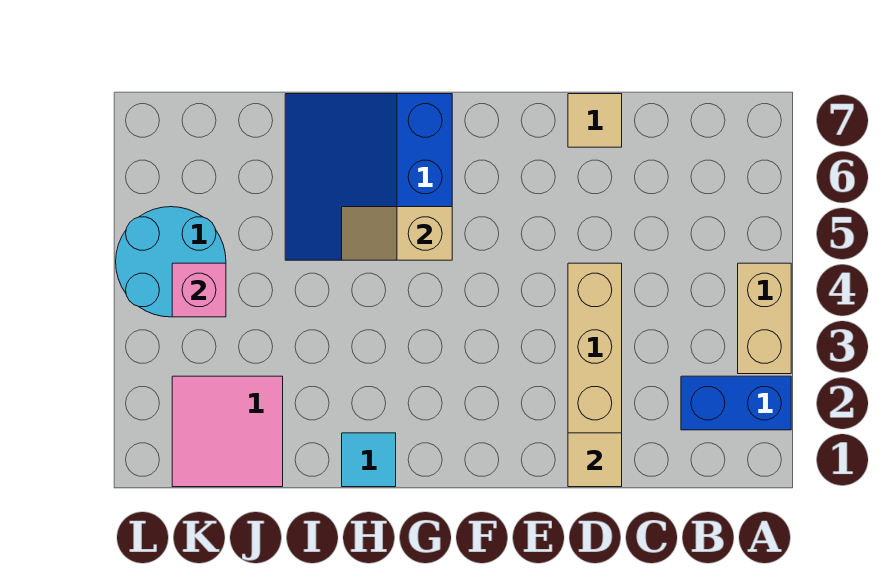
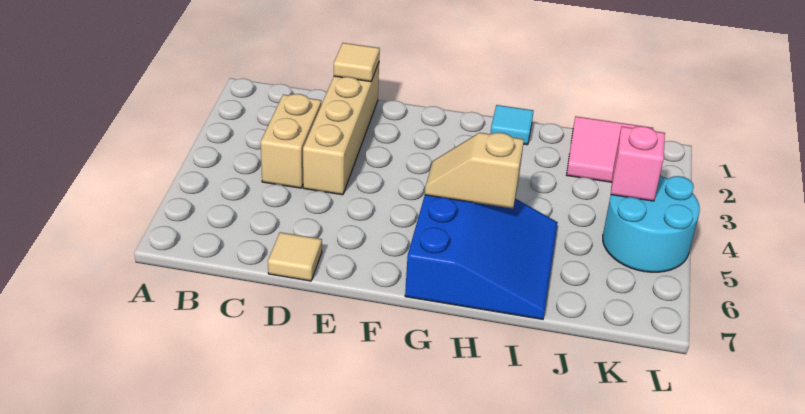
blue brick A2:B2 level 1 -> none
tan brick A3:A4 level 1 -> tan brick C3:C4 level 1
tan slope G5:H5 level 2 top G -> tan slope G5:H5 level 2 top H

